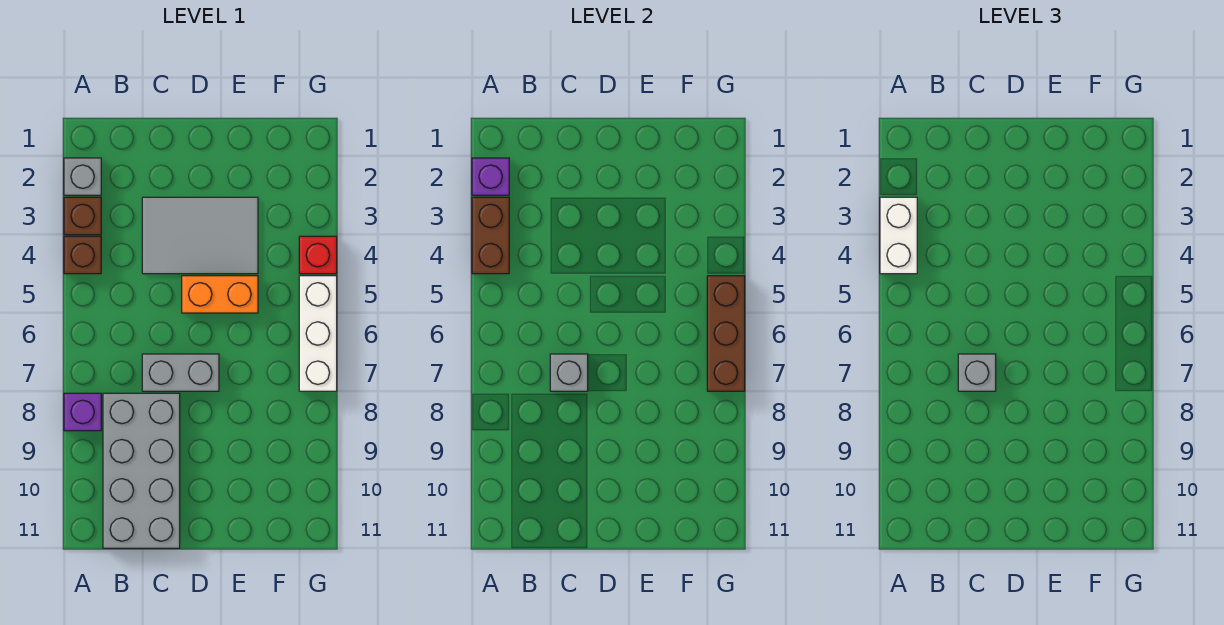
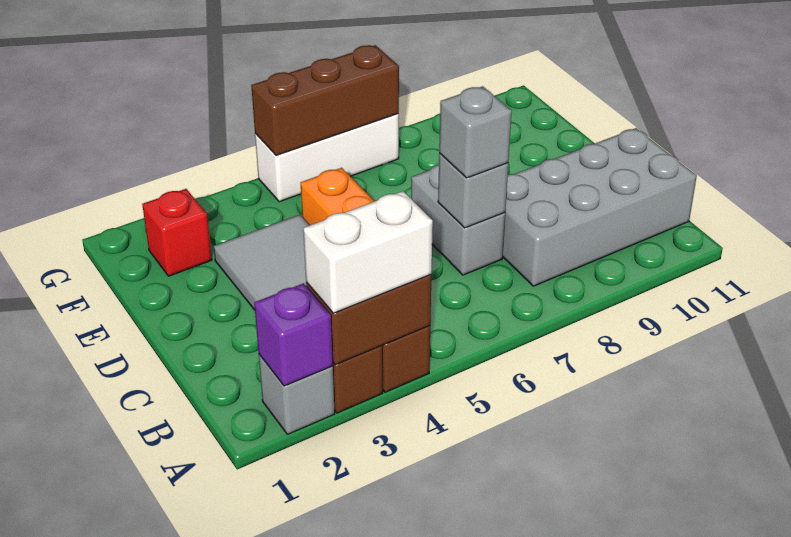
purple brick A8 level 1 -> none
red brick G4 level 1 -> red brick F2 level 1

